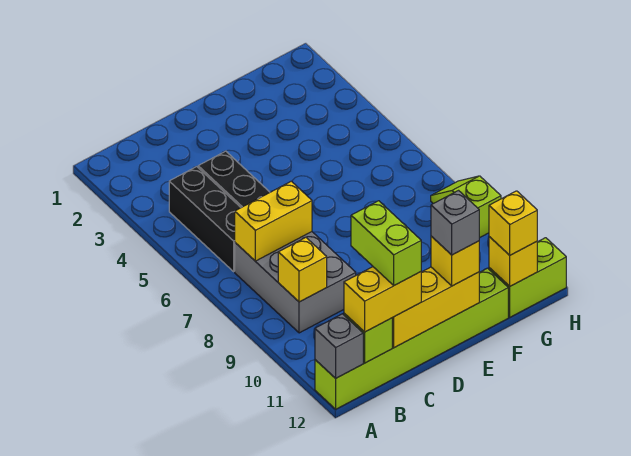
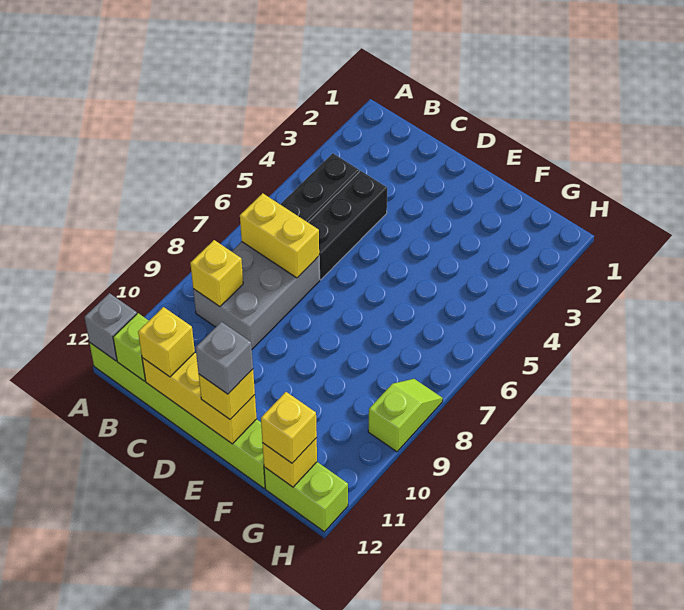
yellow brick B12:C12 level 3 -> yellow brick C12 level 3
lime brick C11:C12 level 4 -> none

